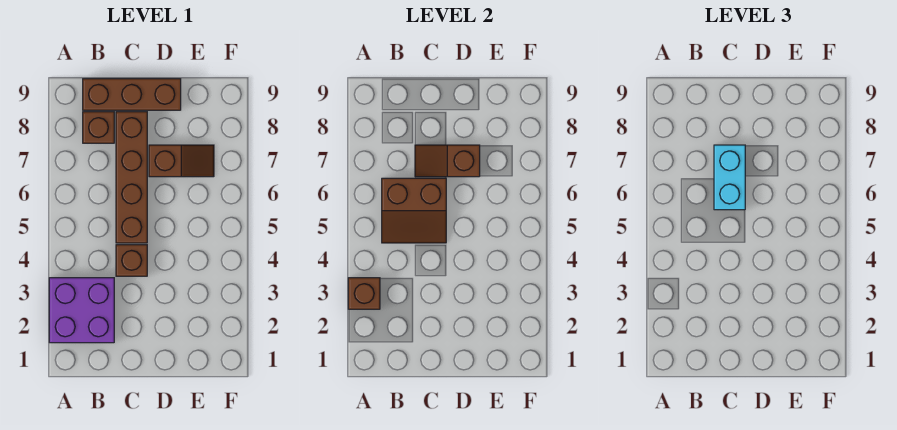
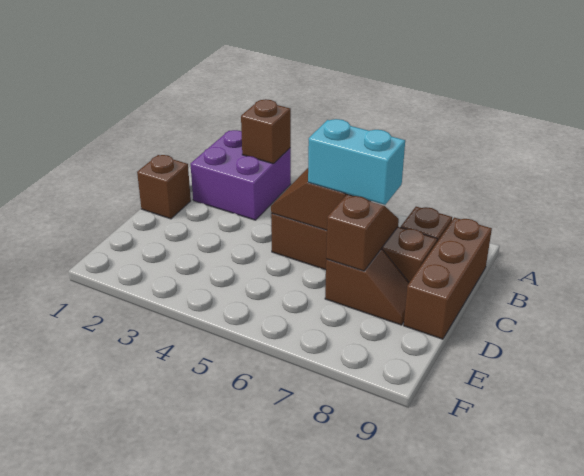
brown brick C4 level 1 -> brown brick C1 level 1
brown slope D7:E7 level 1 top D -> brown slope D7:D8 level 1 top 7

